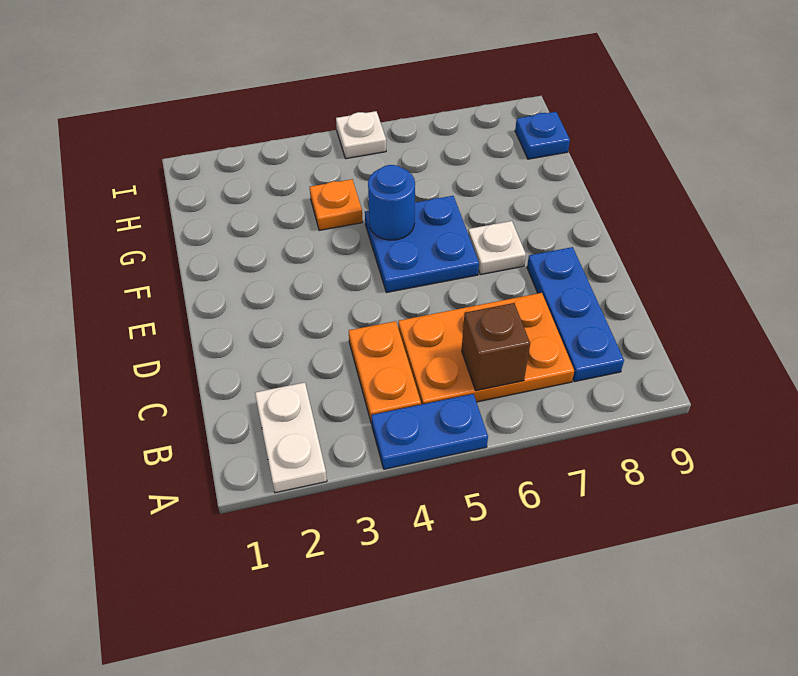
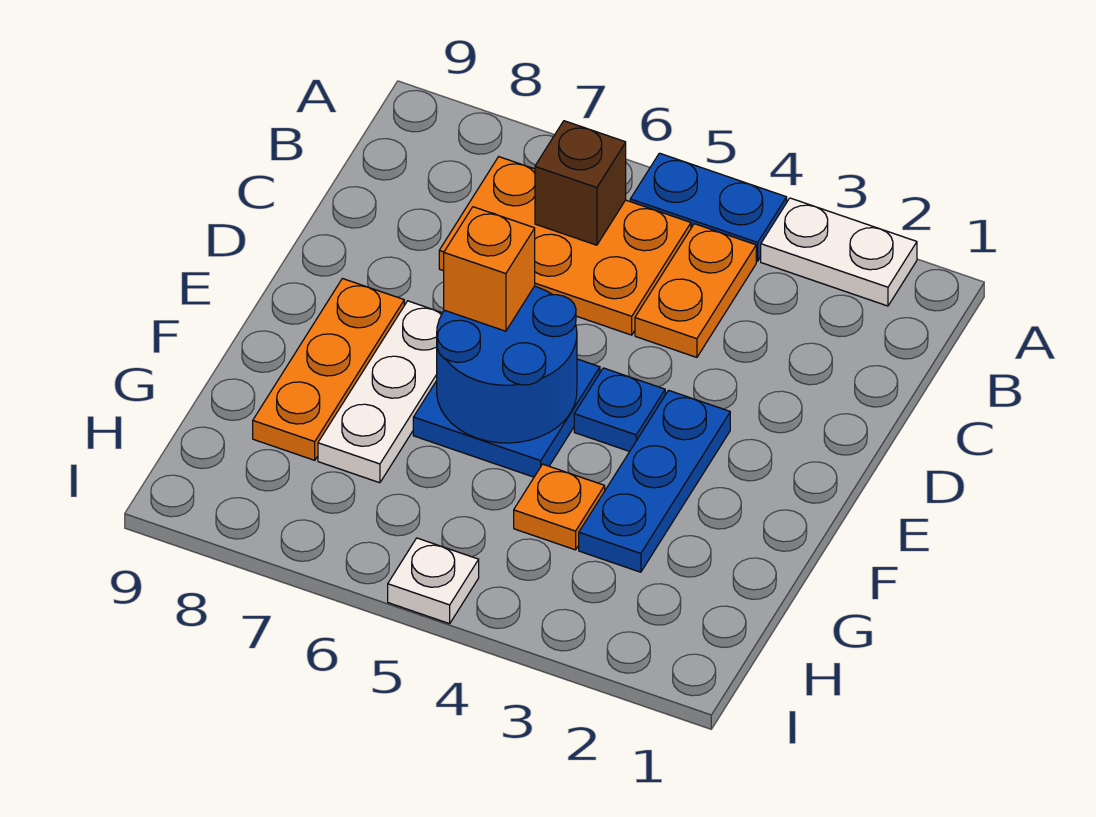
white plate A2:B2 level 1 -> white plate A2:A3 level 1
blue plate B8:D8 level 1 -> blue plate E3:G3 level 1
none -> orange brick E6 level 3
white plate E7 level 1 -> white plate E7:G7 level 1
none -> orange plate E8:G8 level 1
blue round brick F5 level 2 -> blue round brick E5:F6 level 2
blue plate H9 level 1 -> blue plate E4 level 1

